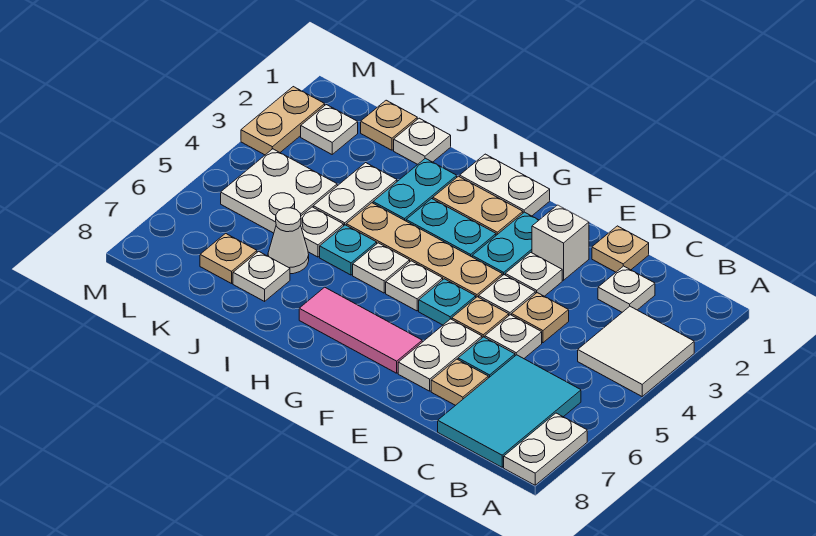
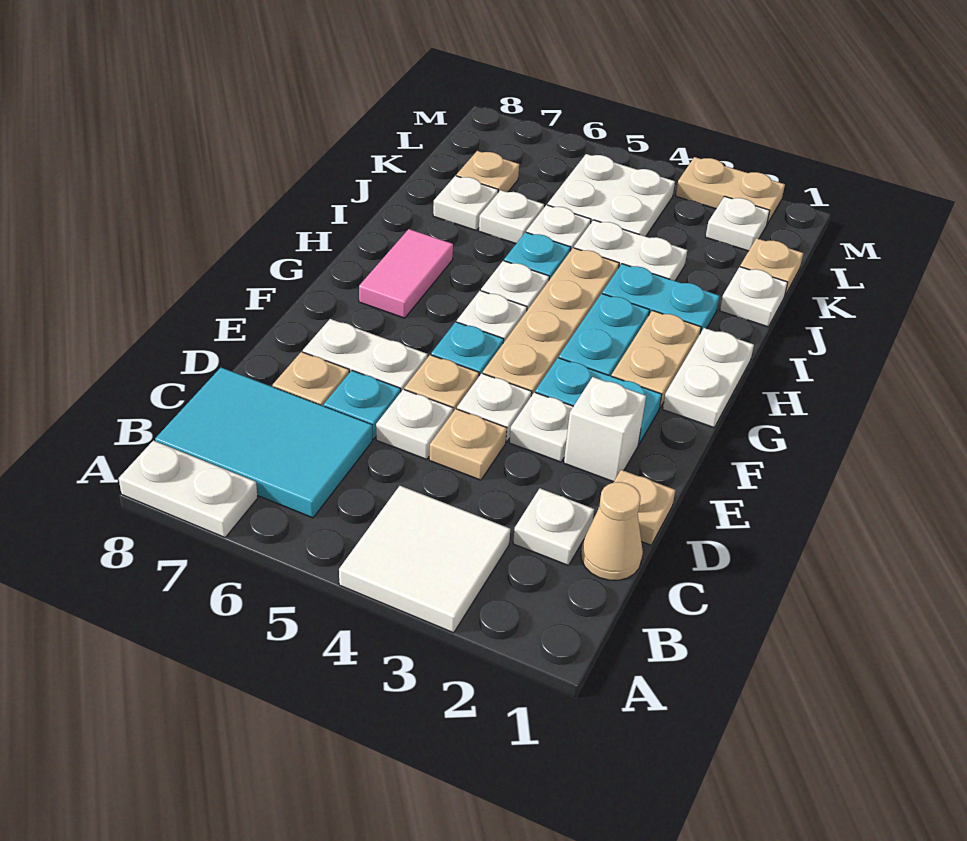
none -> tan cone C1 level 1
pink tile F7:H7 level 1 -> pink tile G7:H7 level 1
white cone J6 level 1 -> white plate J6 level 1

